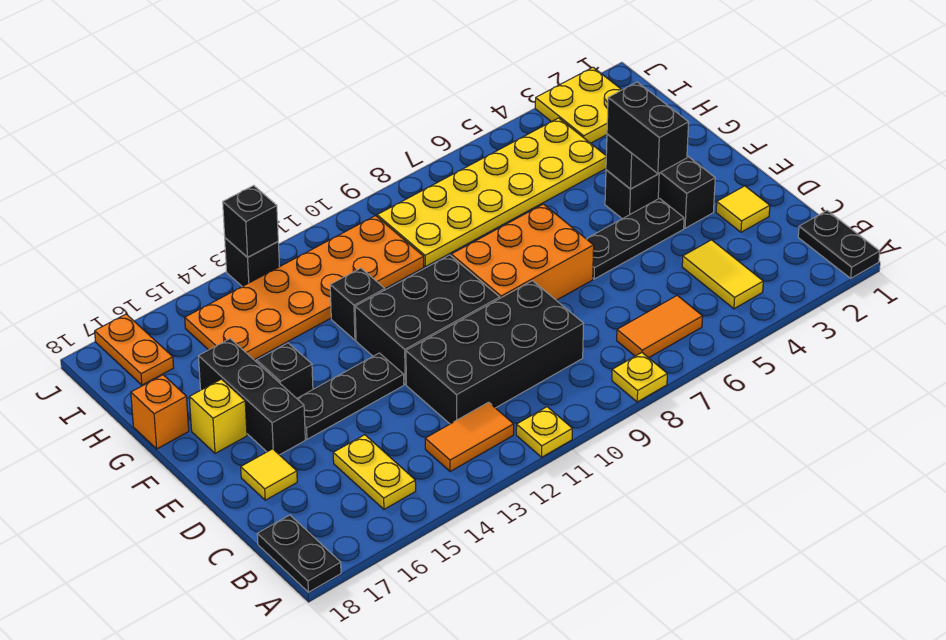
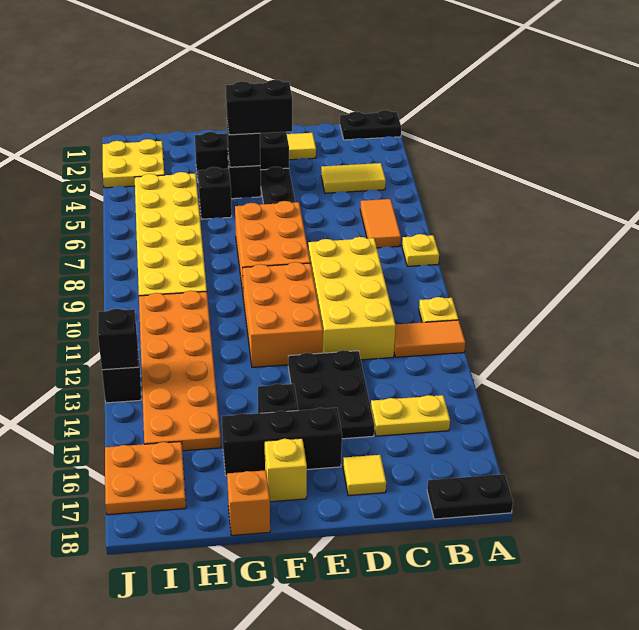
orange tile B12:B13 level 1 -> orange tile A12:B12 level 1
black brick C9:D12 level 1 -> yellow brick C9:D12 level 1
black brick E10:F12 level 1 -> orange brick E10:F12 level 1
black plate E13:E15 level 1 -> black plate D13:E15 level 1
black brick G12 level 1 -> black brick G5 level 1
orange plate I17:J17 level 1 -> orange plate I16:J17 level 1

